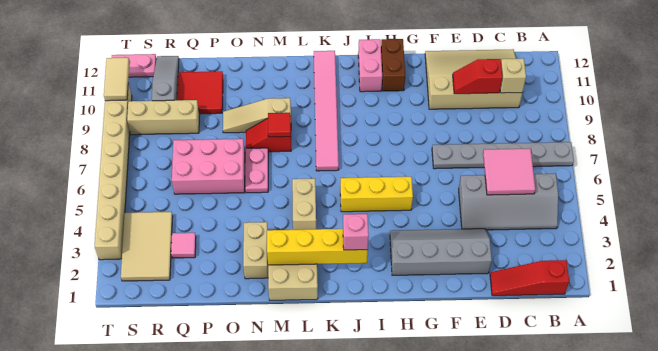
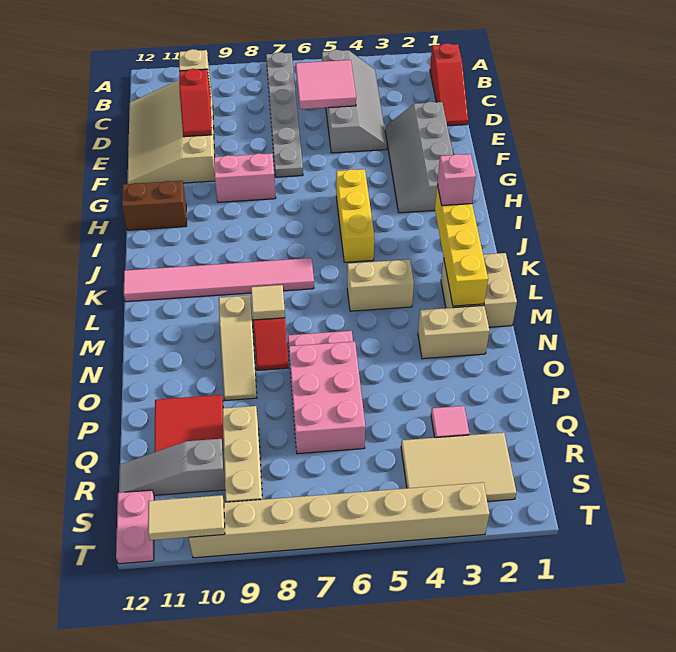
pink brick I11:I12 level 1 -> pink brick G8:G9 level 1
red tile M8 level 2 -> tan tile M8 level 2

